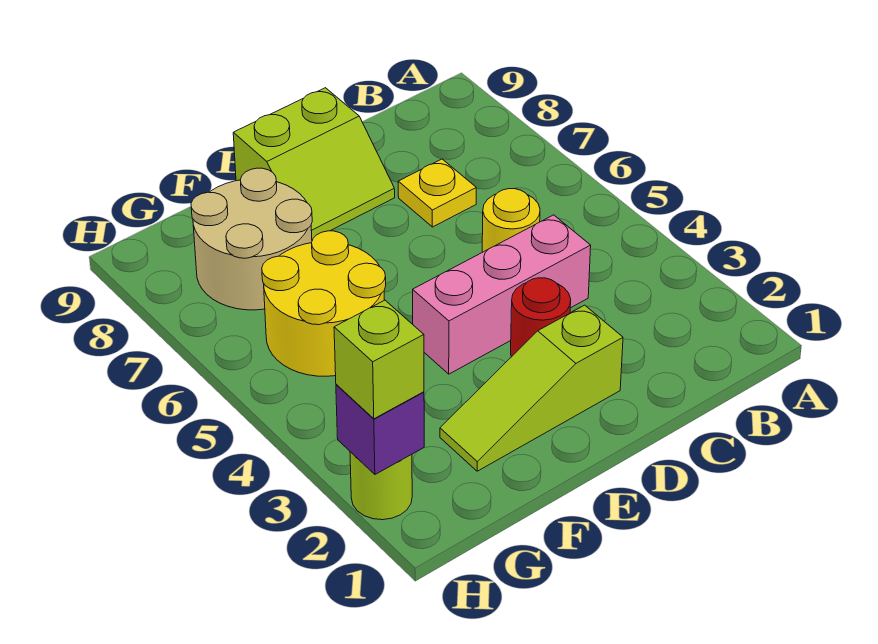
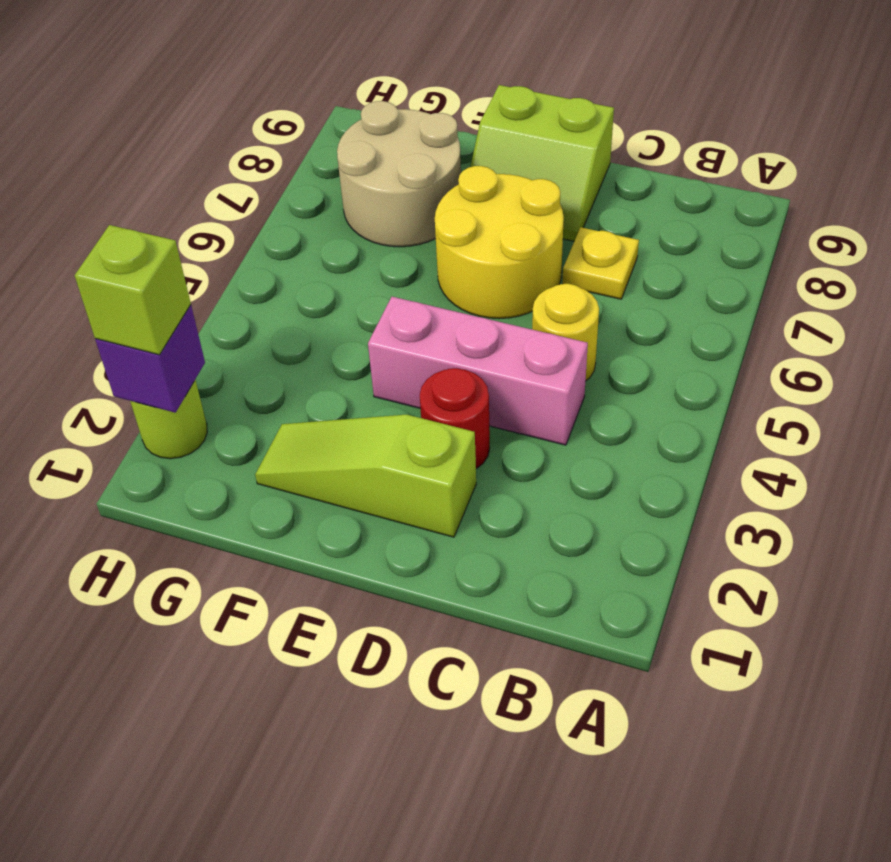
yellow round brick F5:G6 level 1 -> yellow round brick D6:E7 level 1

